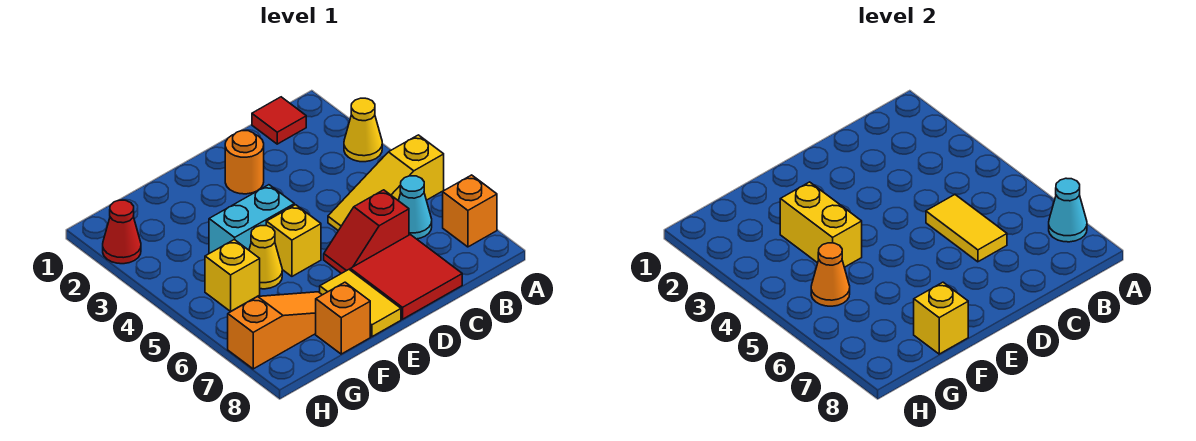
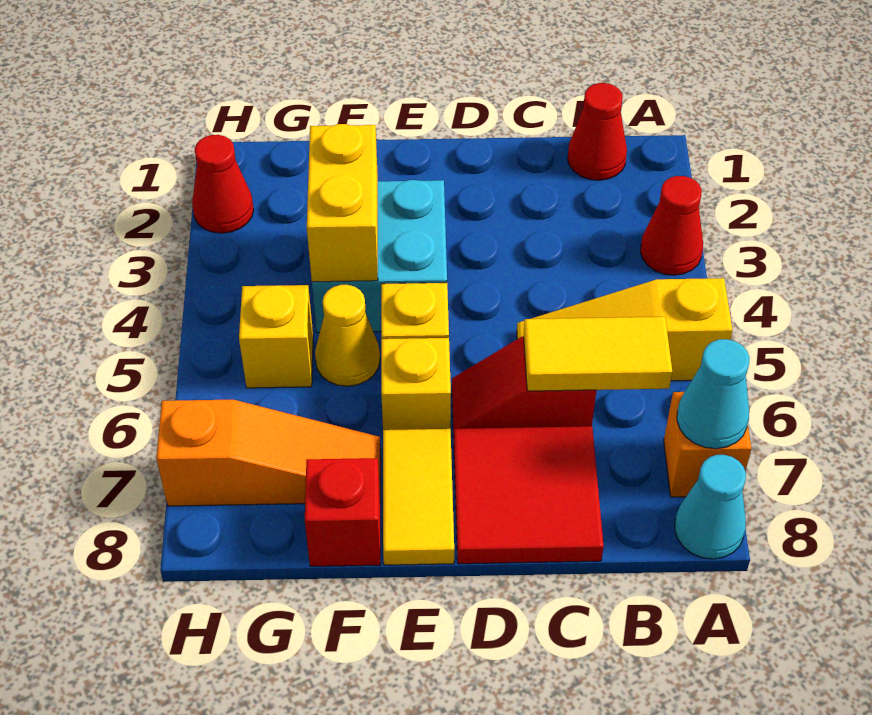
yellow cone A3 level 1 -> red cone A3 level 1
red tile B1 level 1 -> red cone B1 level 1
cyan cone B6 level 1 -> cyan cone A8 level 1
yellow tile C5:C6 level 2 -> yellow tile B6:C6 level 2
orange round brick D2 level 1 -> none
cyan brick E4:F4 level 1 -> cyan brick E3:F4 level 1
orange brick F8 level 1 -> red brick F8 level 1
yellow brick F8 level 2 -> yellow brick E6 level 1
orange cone G5 level 2 -> none

